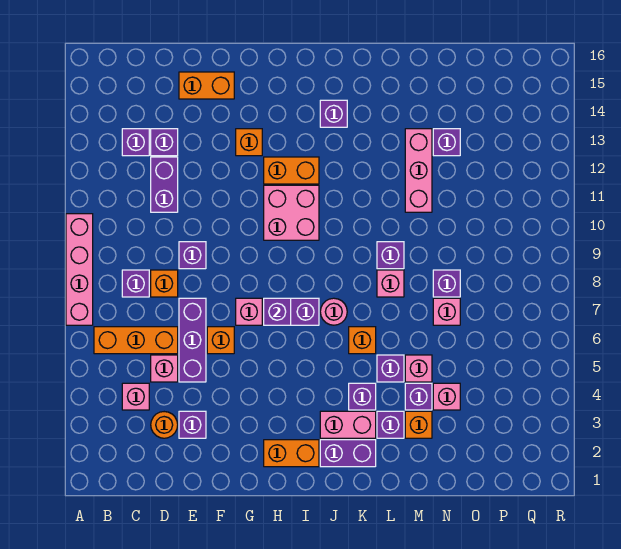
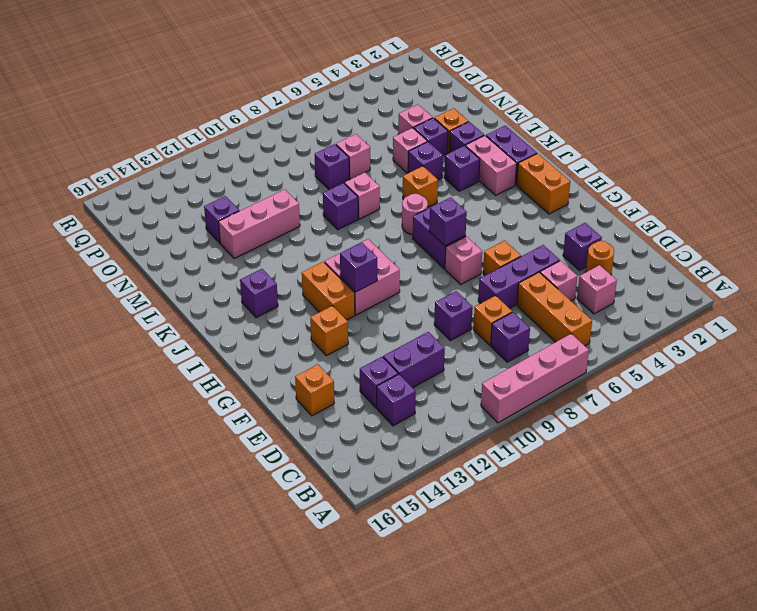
orange brick E15:F15 level 1 -> orange brick E15 level 1
none -> purple brick H11 level 2

